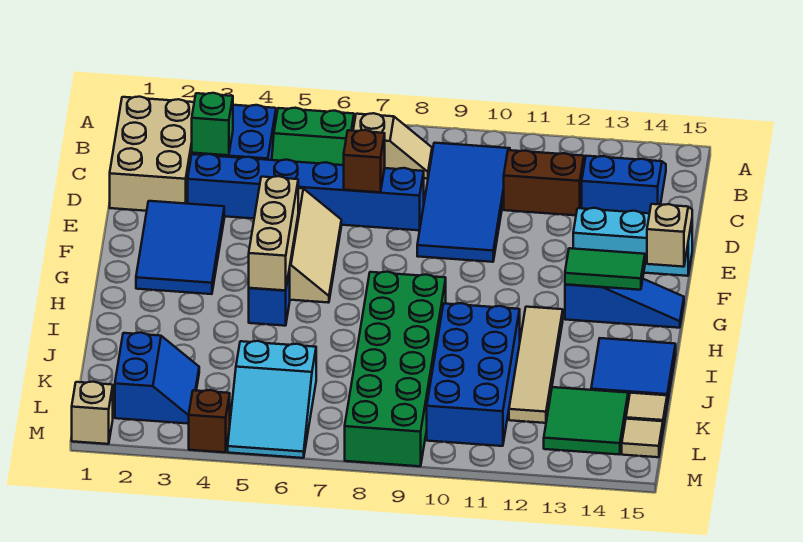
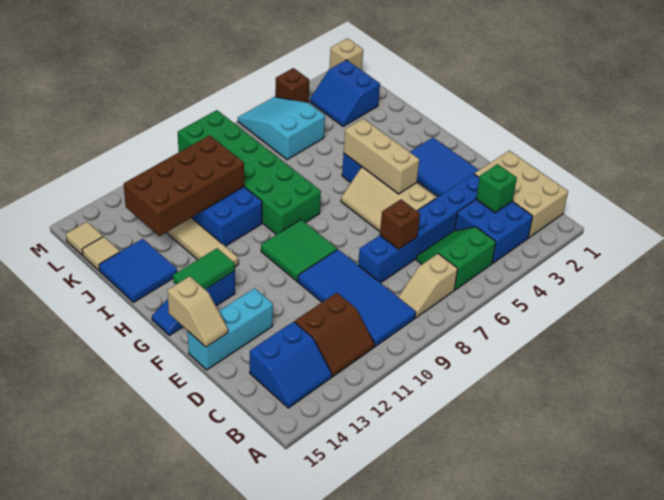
none -> brown brick J10:K13 level 2
green tile K13:L14 level 1 -> green tile F9:G10 level 1

